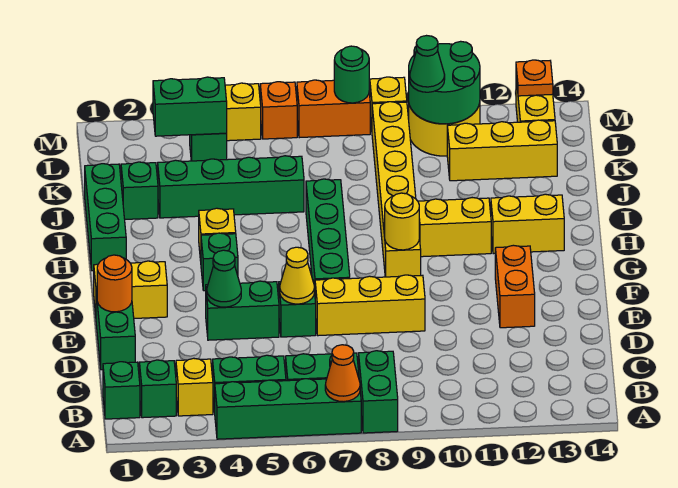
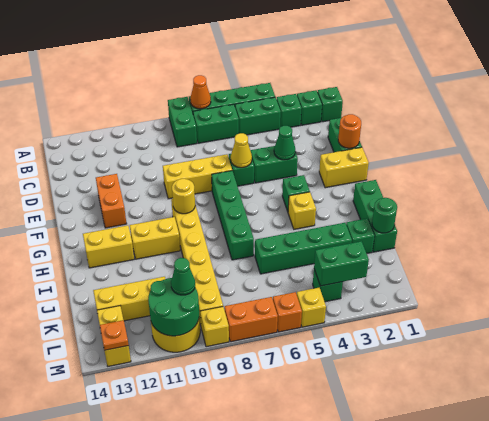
yellow brick B3 level 1 -> green brick B3 level 1
green round brick M8 level 2 -> green round brick J1 level 2

